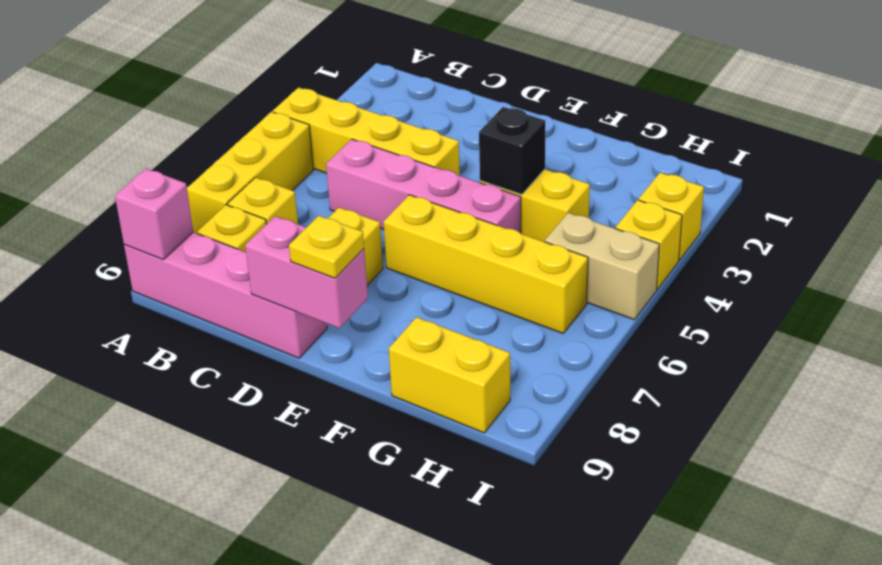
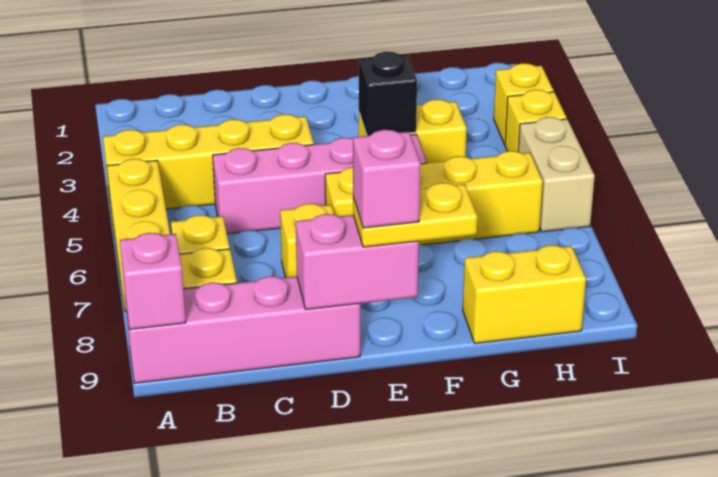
yellow plate E9 level 3 -> yellow plate E9:F9 level 3
none -> pink brick E9 level 4
tan brick H5:I5 level 1 -> tan brick I5:I6 level 1

